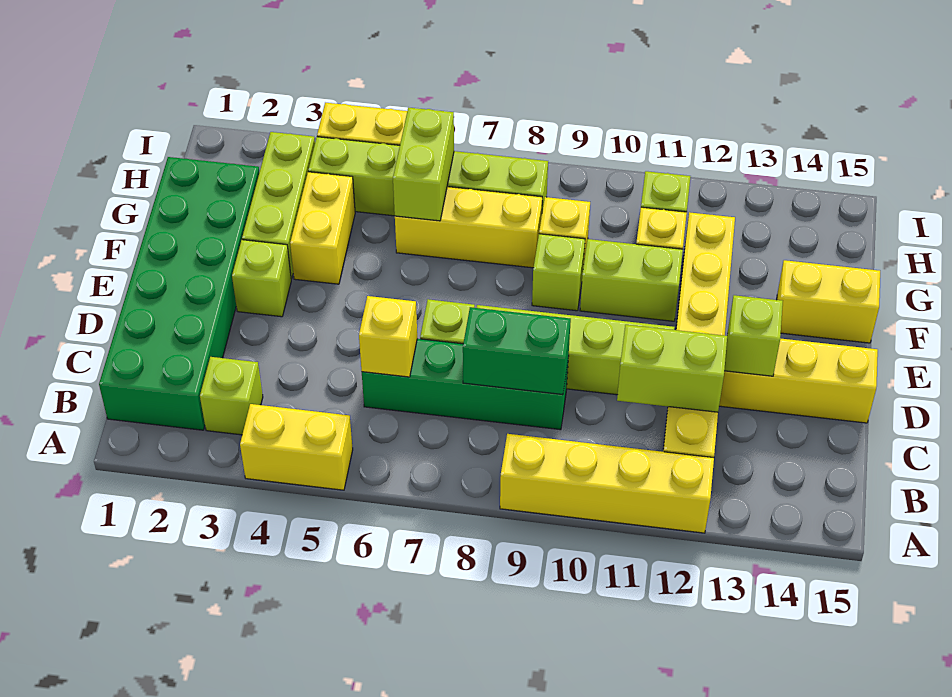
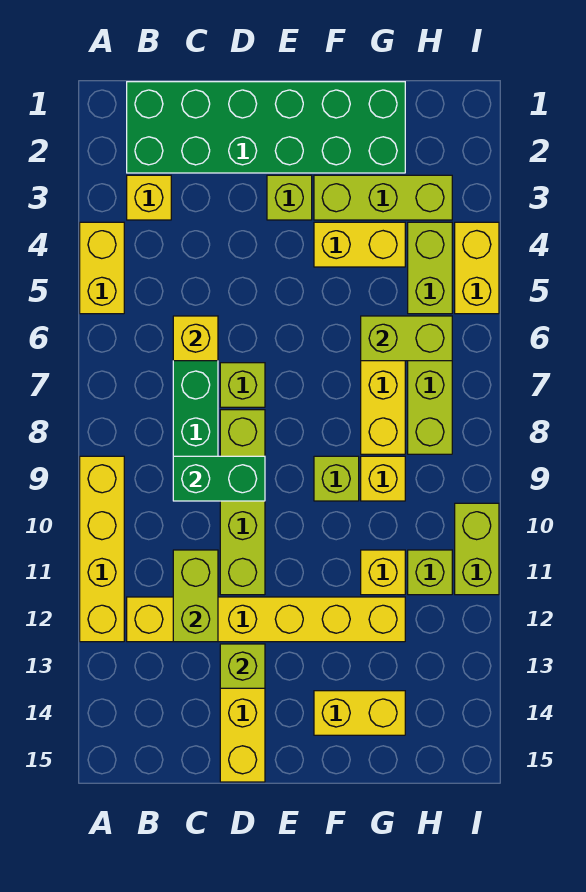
lime brick B3 level 1 -> yellow brick B3 level 1
green brick C8:C9 level 2 -> green brick C9:D9 level 2
lime brick F10:F11 level 1 -> lime brick I10:I11 level 1
yellow brick F14:F15 level 1 -> yellow brick F14:G14 level 1

